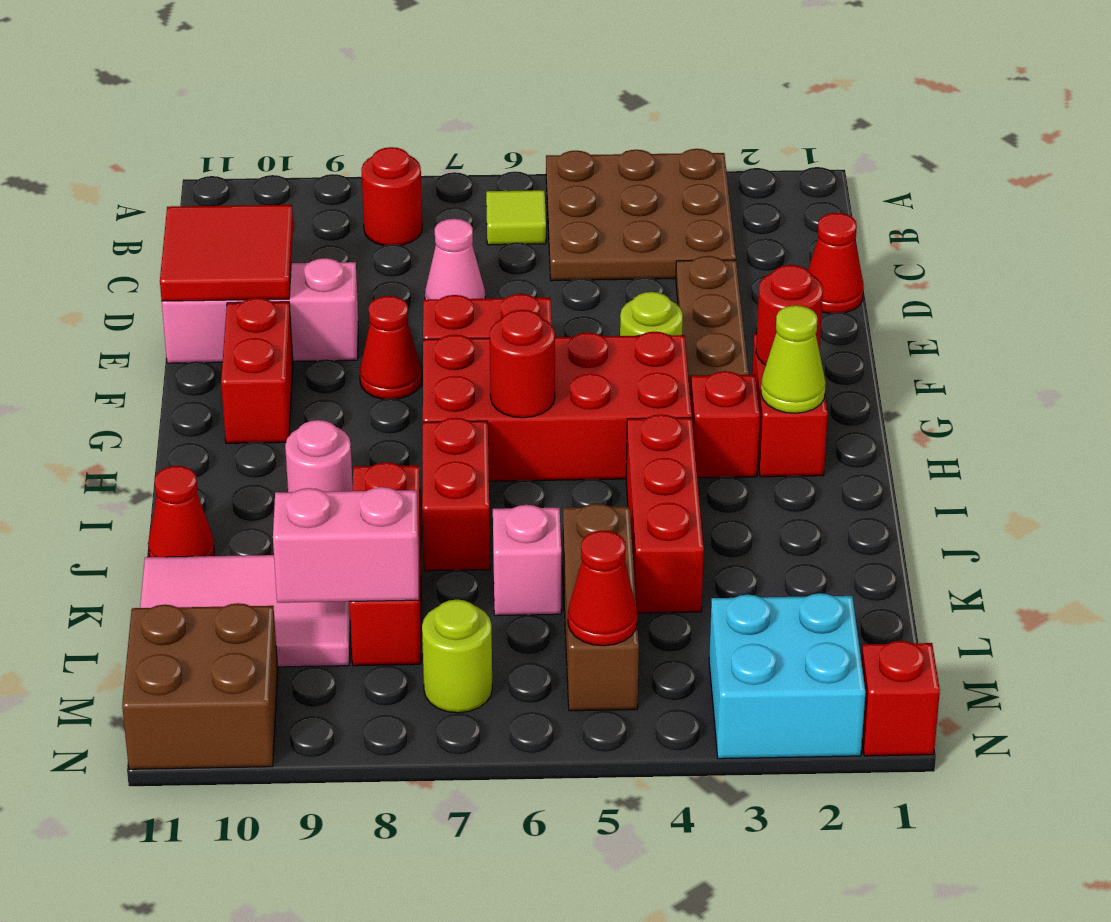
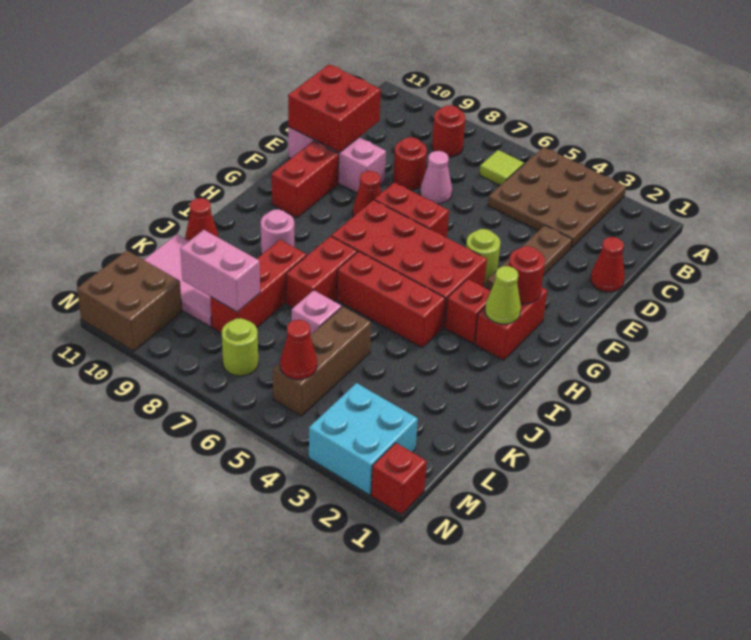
red tile D10:E11 level 2 -> red brick D10:E11 level 2
red round brick H6 level 2 -> red round brick D8 level 1
red brick I4:K4 level 1 -> red brick I4:I6 level 1

